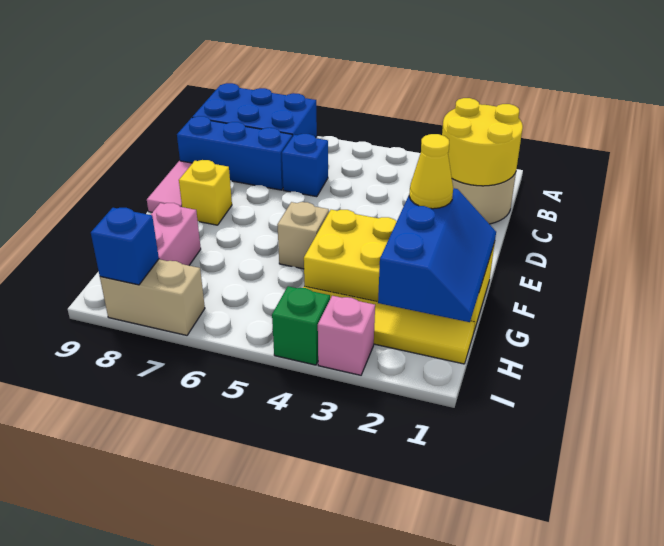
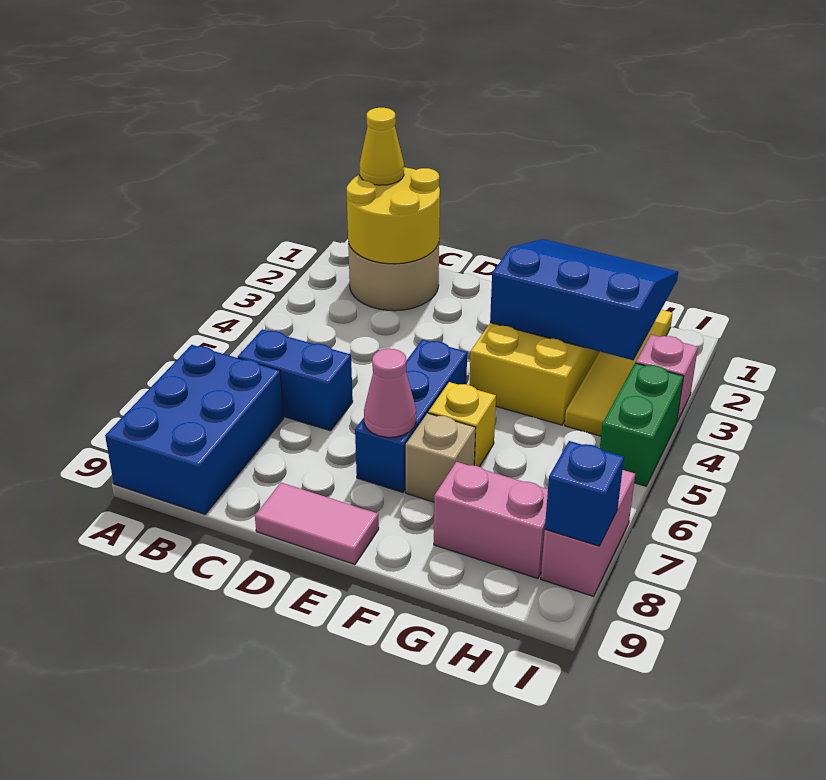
blue brick C6 level 1 -> blue brick B6:C6 level 1
blue brick C7:C9 level 1 -> blue brick E5:E7 level 1
none -> pink cone E7 level 2
yellow brick E8 level 1 -> yellow brick F6 level 1
blue slope F1:H2 level 2 top 2 -> blue slope F1:H3 level 2 top 3
yellow cone F2 level 3 -> yellow cone B1 level 3
tan brick F5 level 1 -> tan brick F7 level 1
green brick I4 level 1 -> green brick I4:I5 level 1
tan brick I7:I8 level 1 -> pink brick I7:I8 level 1

